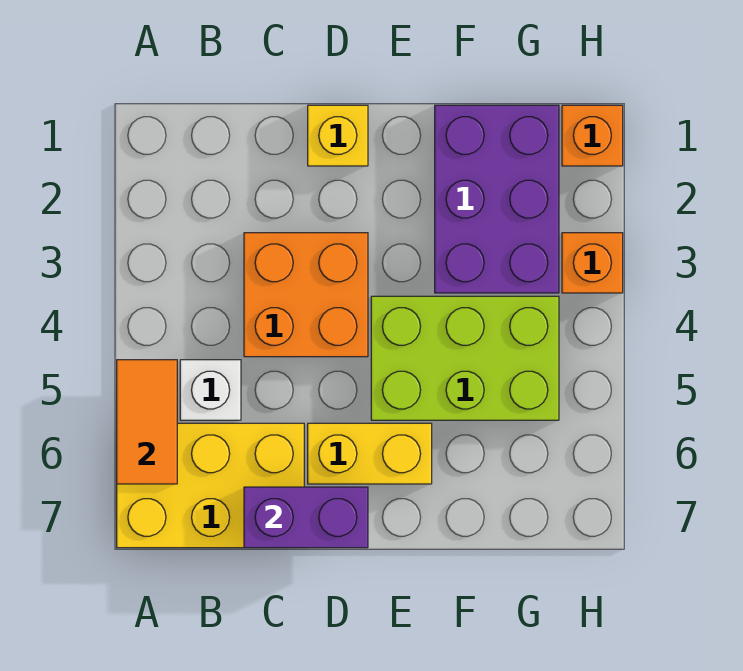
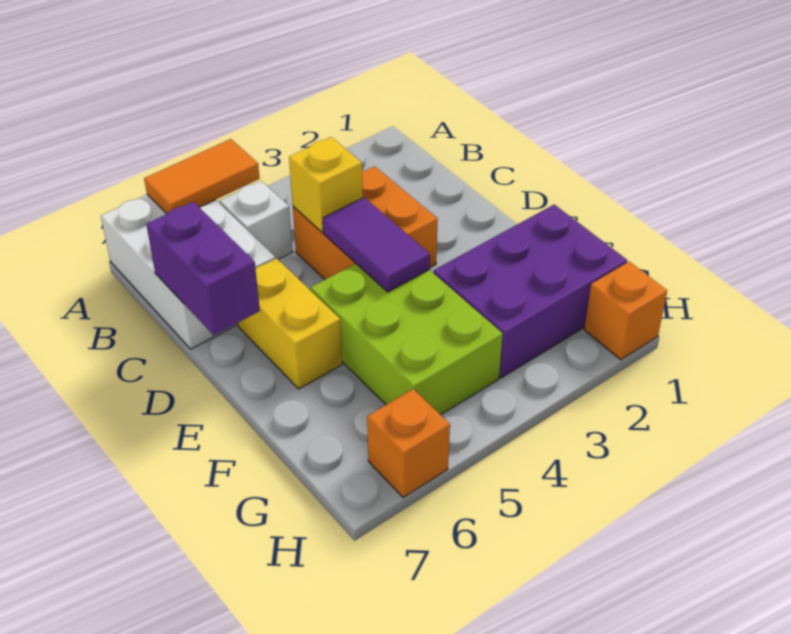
yellow brick A6:C7 level 1 -> white brick A6:C7 level 1
yellow brick D1 level 1 -> yellow brick C4 level 2
none -> purple tile D4:E4 level 2
orange brick H3 level 1 -> orange brick H6 level 1

